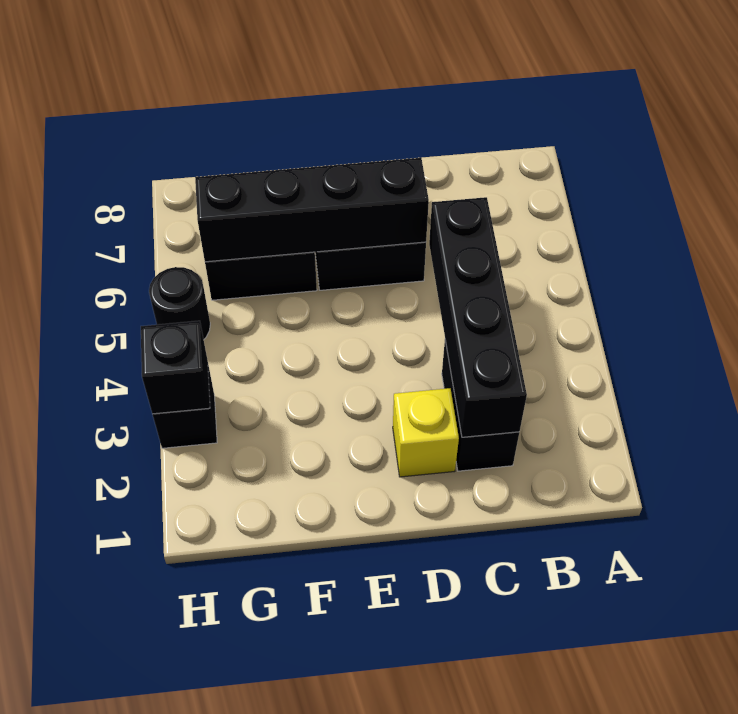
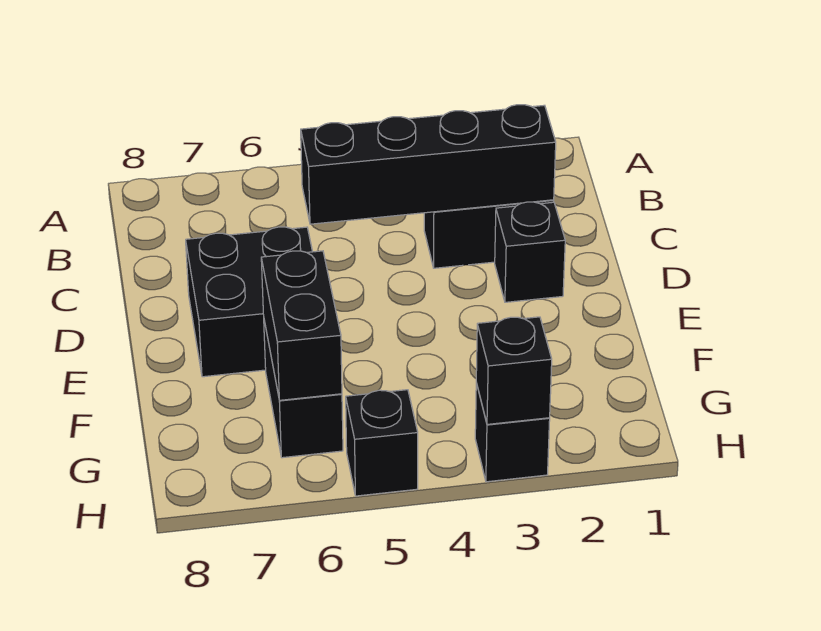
yellow brick D2 level 1 -> black brick D2 level 1
black brick D6:G6 level 2 -> black brick F6:G6 level 2
black round brick H5 level 1 -> black brick H5 level 1

